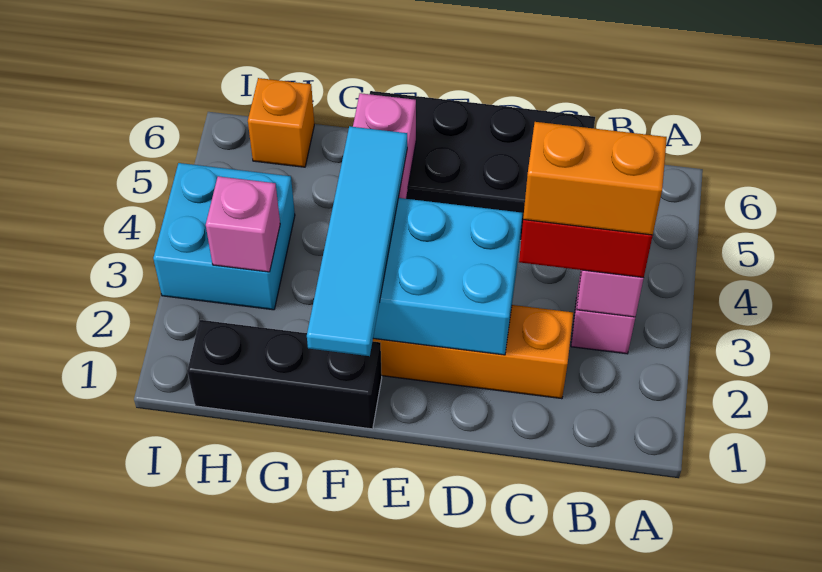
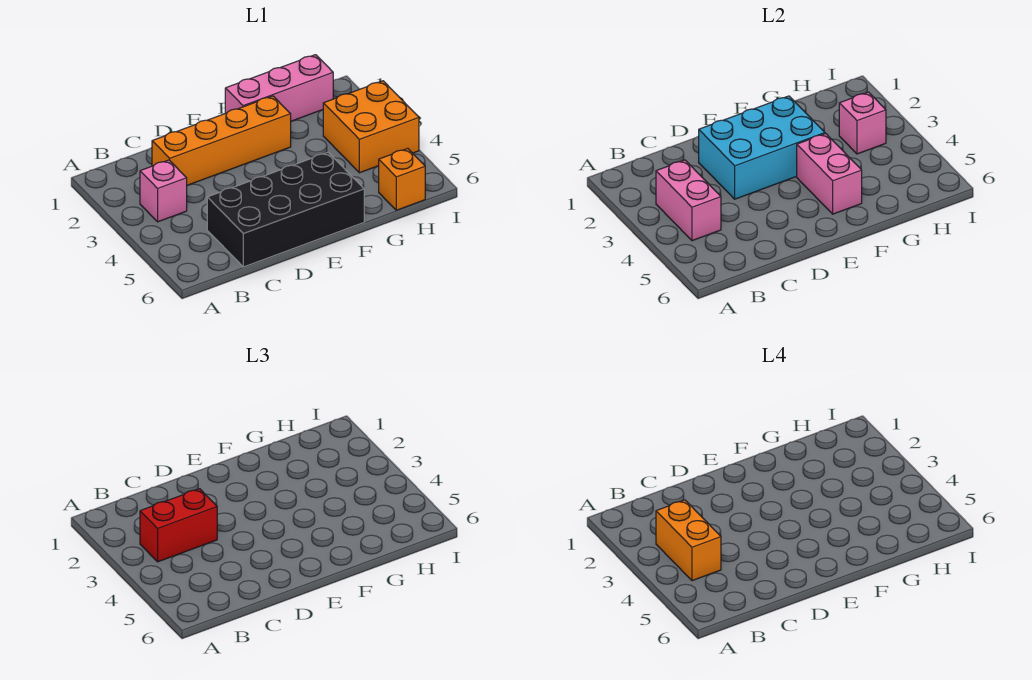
orange brick B3:C3 level 4 -> orange brick B3:B4 level 4
black brick F1:H1 level 1 -> pink brick F1:H1 level 1
cyan tile F1:F4 level 3 -> none
cyan brick H3:I4 level 1 -> orange brick H3:I4 level 1

